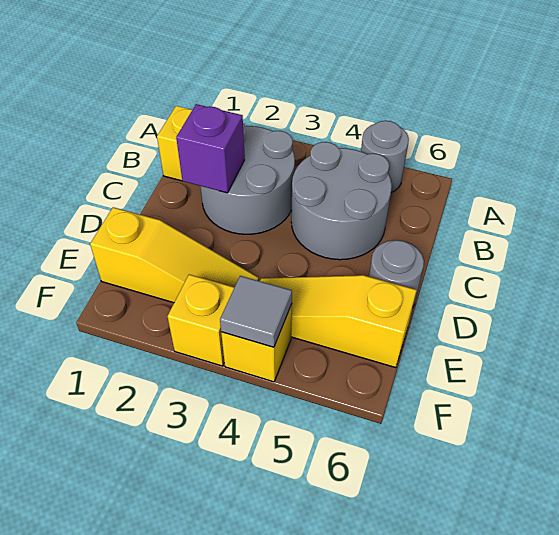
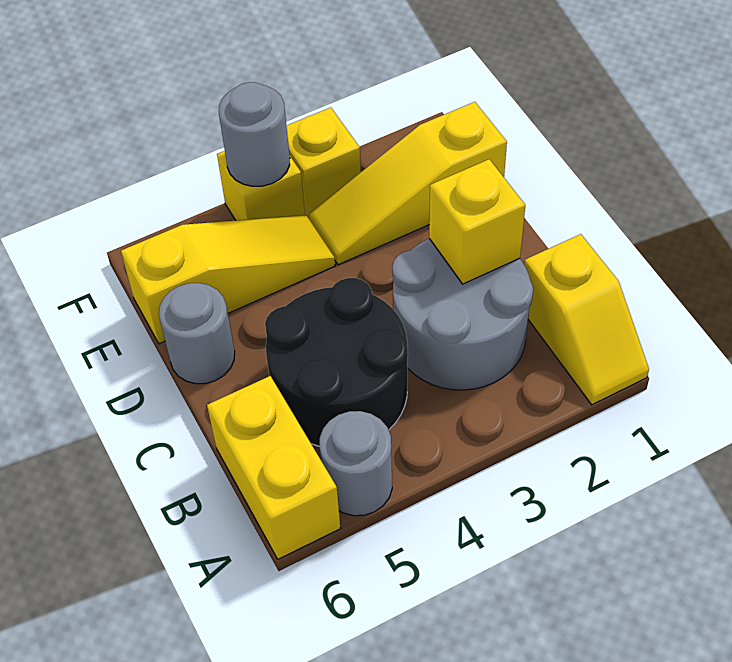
none -> yellow brick A6:B6 level 1
grey round brick B4:C5 level 1 -> black round brick B4:C5 level 1
purple brick C2 level 2 -> yellow brick C2 level 2
grey tile F4 level 2 -> grey round brick F4 level 2

